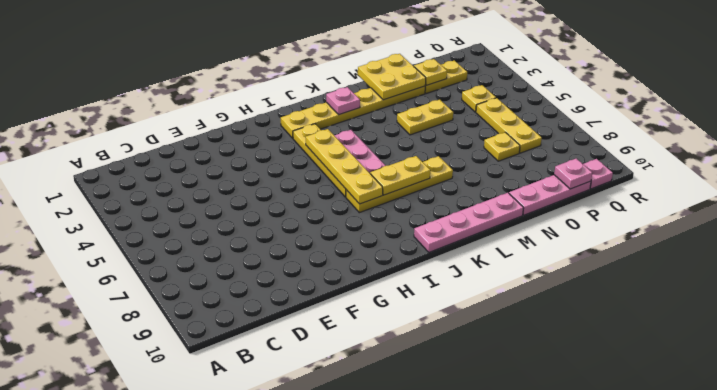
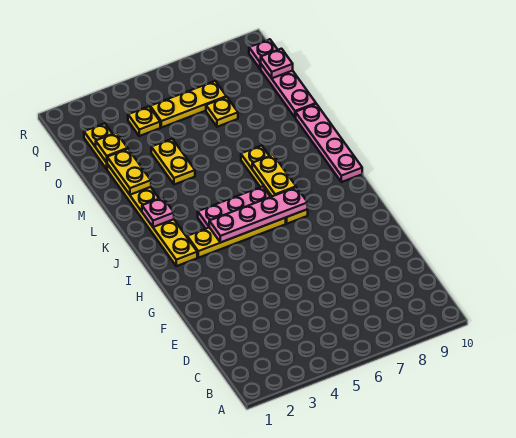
yellow plate I4:I7 level 2 -> pink plate I4:I7 level 2
yellow plate M1:N2 level 2 -> yellow plate M2:N2 level 2

